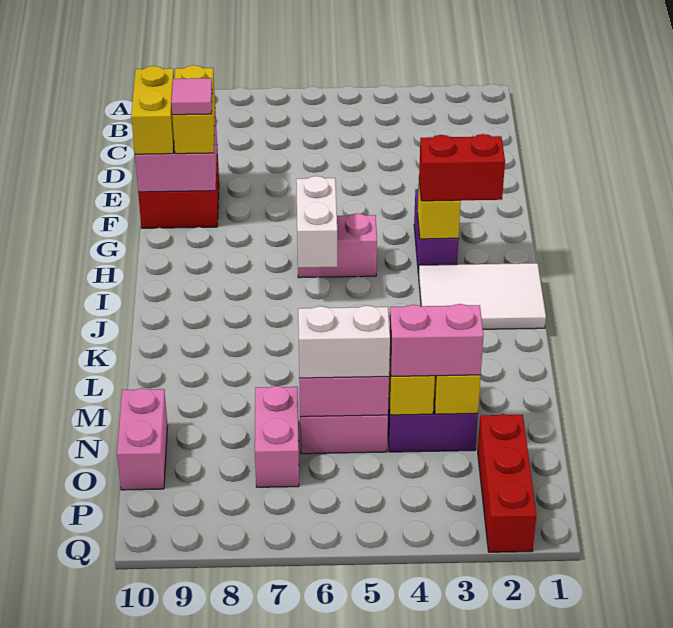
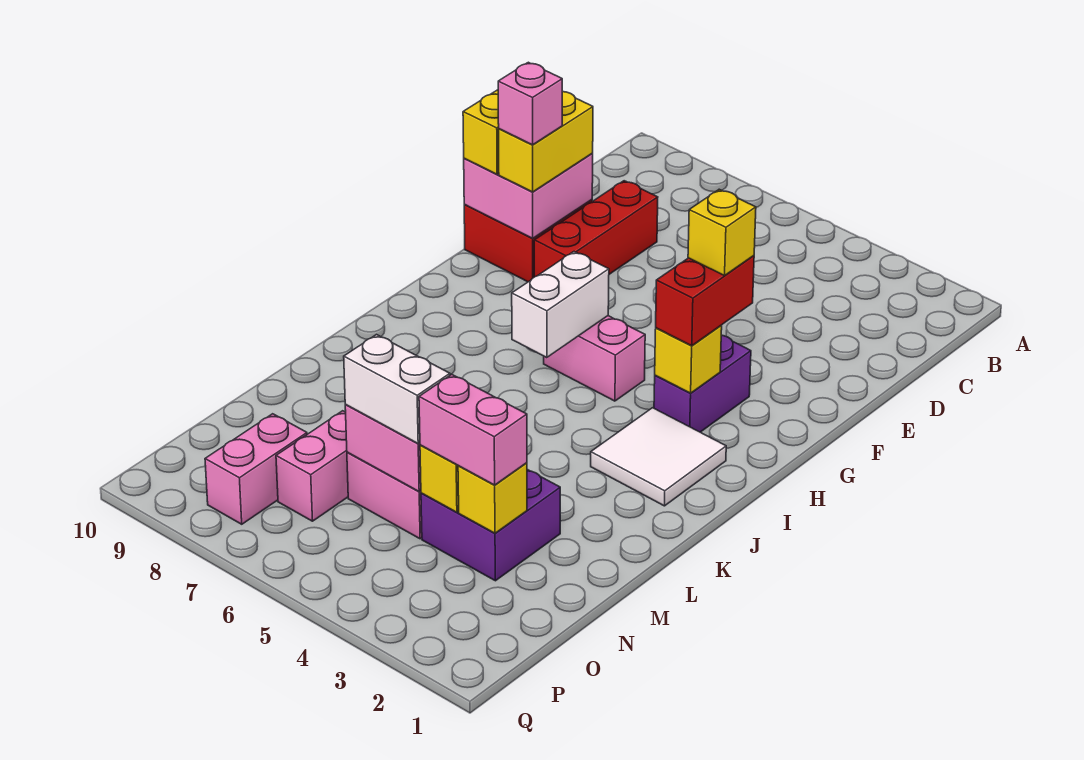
pink tile F9 level 4 -> pink brick F9 level 4
none -> yellow brick G3 level 4
red brick H2:H3 level 3 -> red brick G3:H3 level 3
white tile I1:J3 level 1 -> white tile I2:J3 level 1
pink brick N10:O10 level 1 -> pink brick O8:P8 level 1
red brick O2:Q2 level 1 -> red brick D8:F8 level 1

